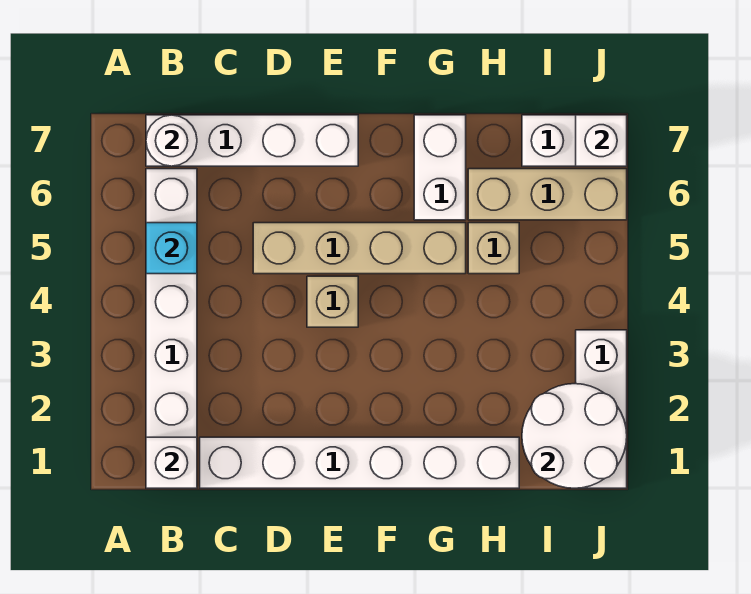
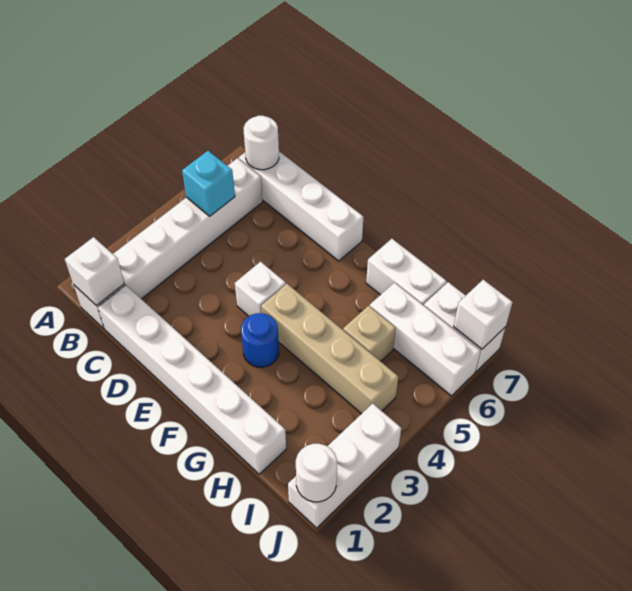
tan brick D5:G5 level 1 -> tan brick F4:I4 level 1
tan brick E4 level 1 -> white brick E4 level 1
none -> blue round brick F3 level 1
white brick G6:G7 level 1 -> white brick G7:H7 level 1
tan brick H6:J6 level 1 -> white brick H6:J6 level 1
white round brick I1:J2 level 2 -> white round brick J1 level 2

